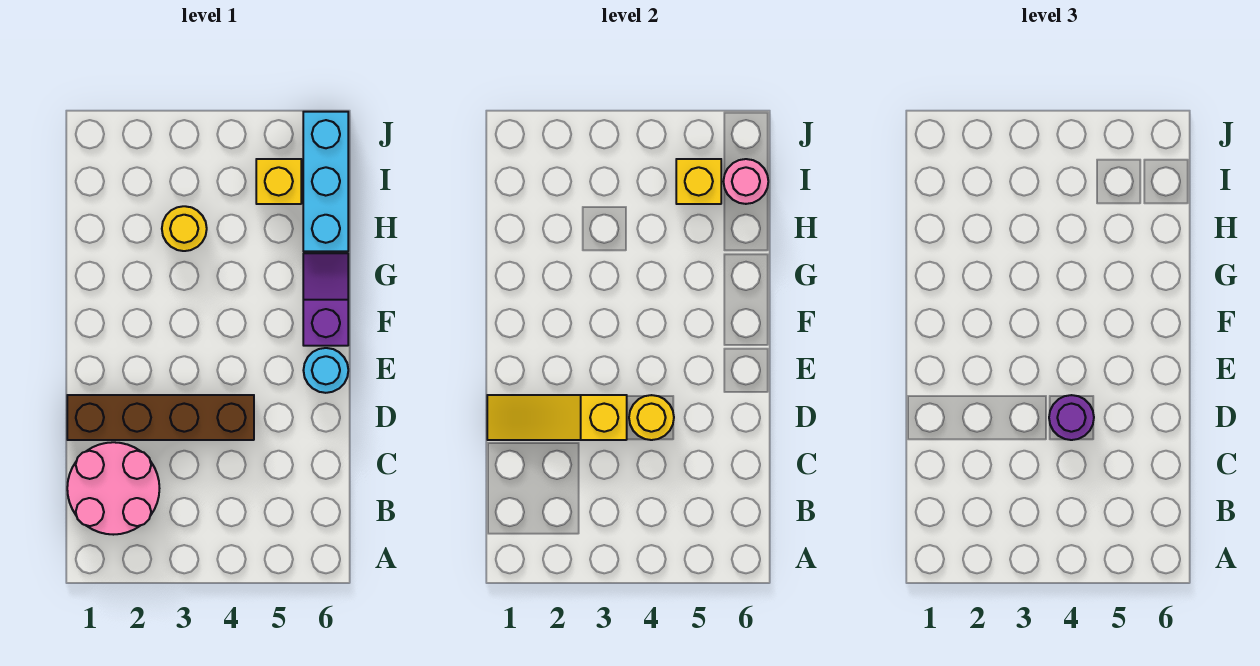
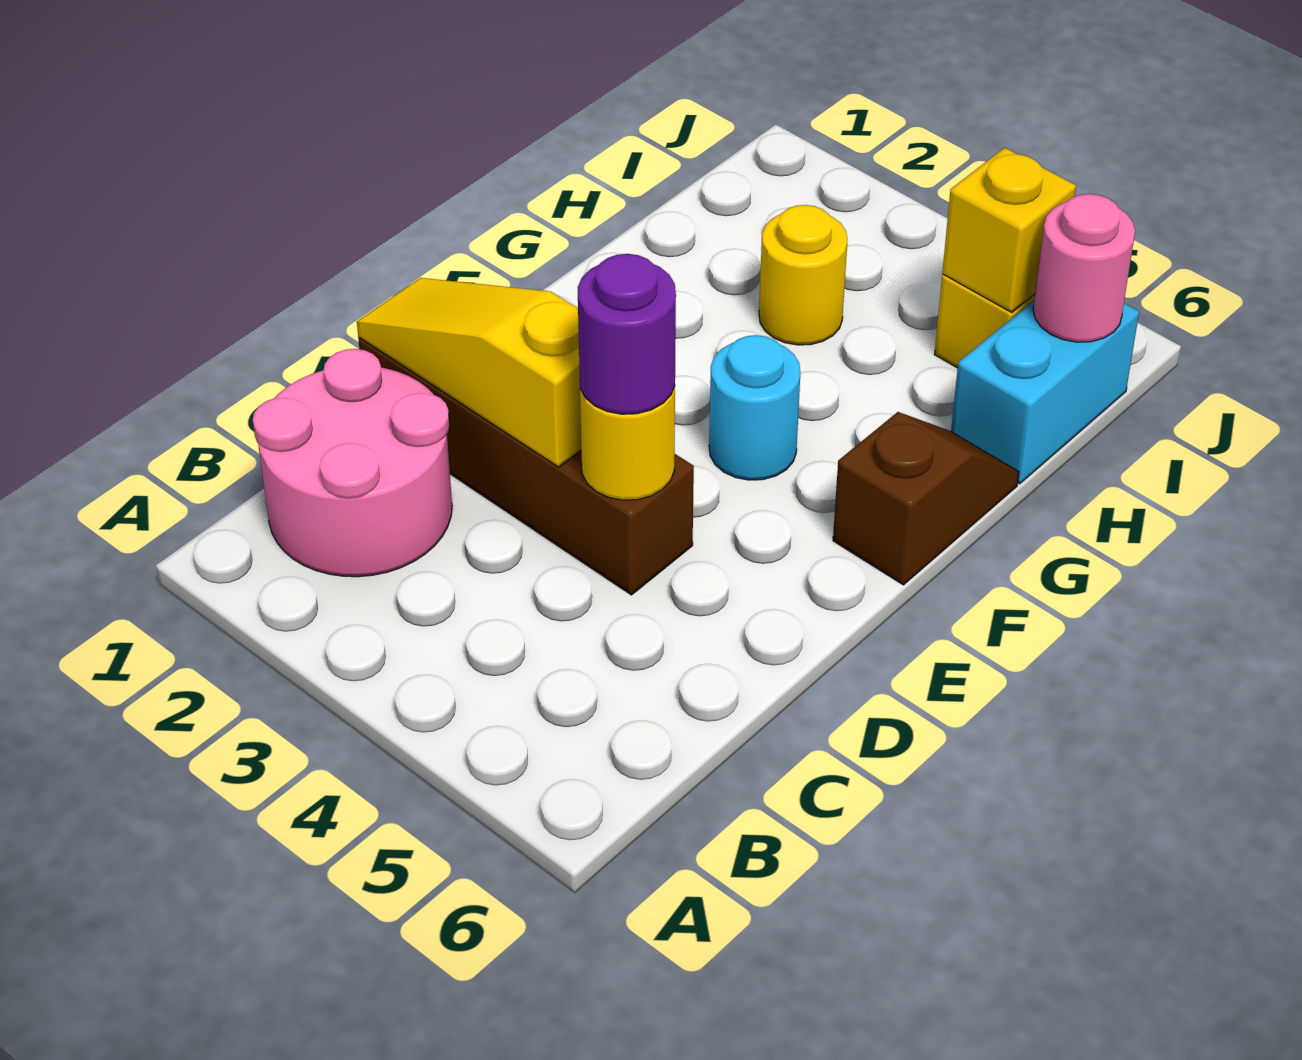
cyan round brick E6 level 1 -> cyan round brick F4 level 1
purple slope F6:G6 level 1 top F -> brown slope F6:G6 level 1 top F
cyan brick H6:J6 level 1 -> cyan brick H6:I6 level 1

